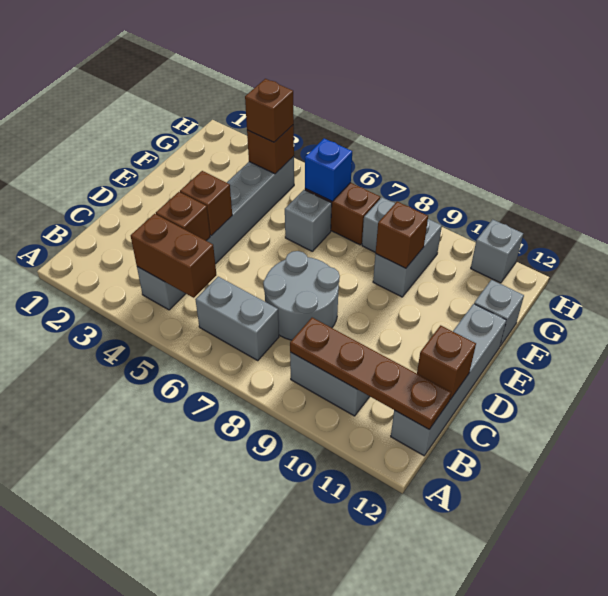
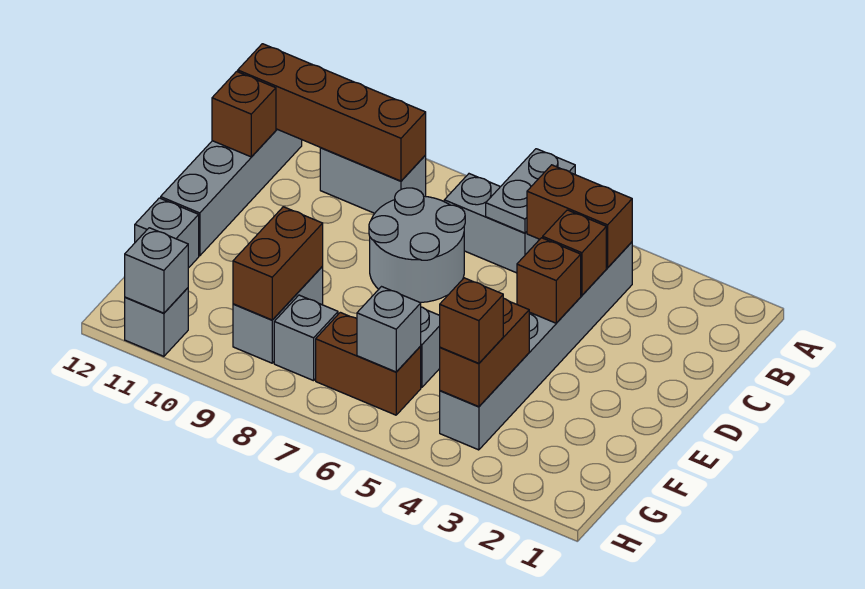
none -> grey plate A6:B6 level 2
brown plate B9:B12 level 2 -> brown brick B9:B12 level 2
brown brick F9 level 2 -> brown brick F9:G9 level 2
brown brick G4 level 2 -> brown brick F4:G4 level 2
blue brick G6 level 2 -> grey brick G6 level 2
none -> grey brick H11 level 2

